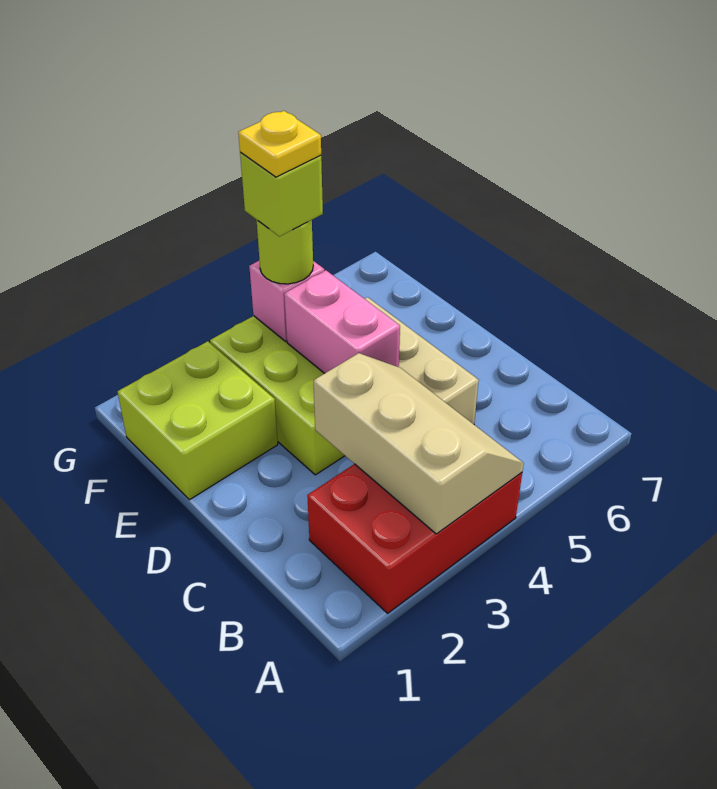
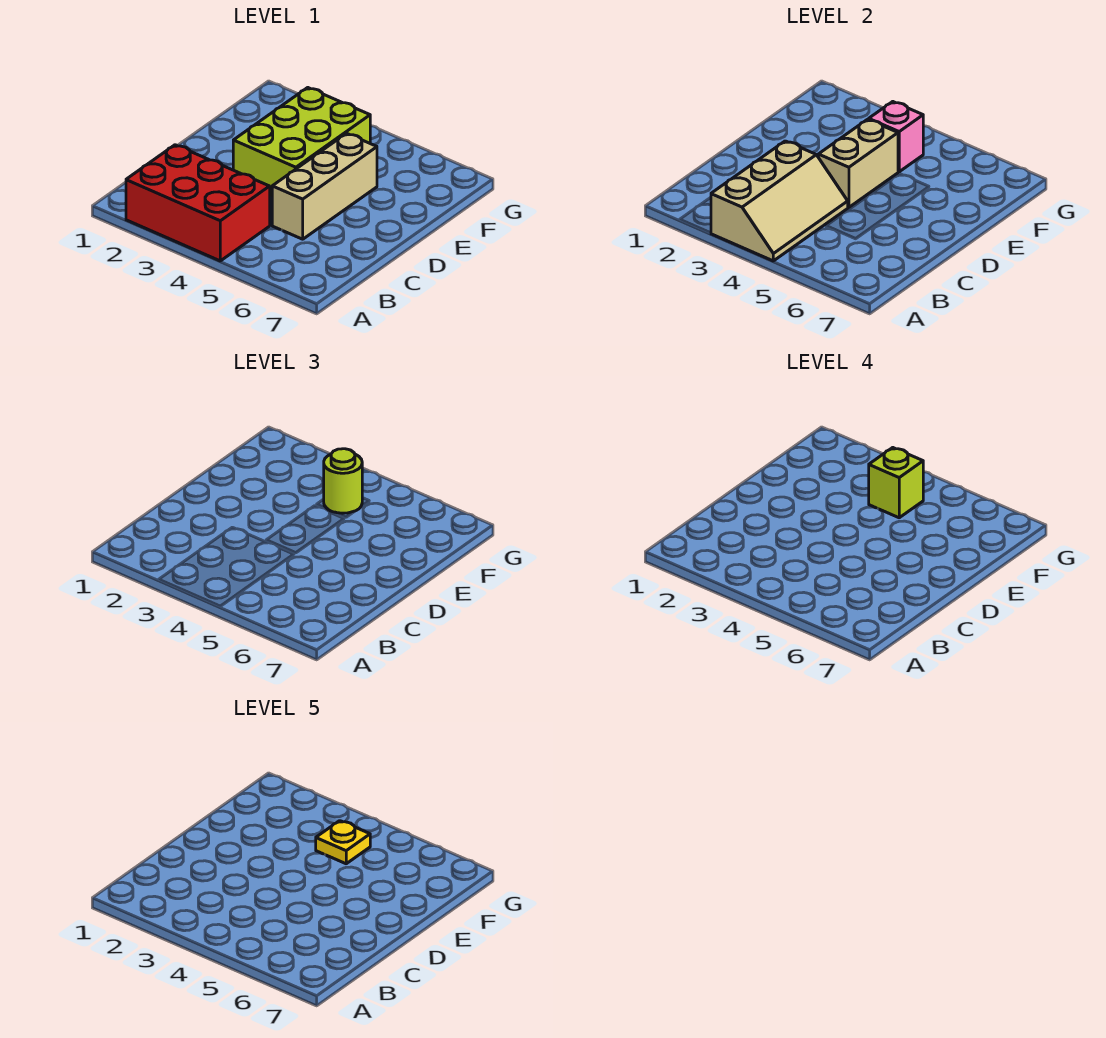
pink brick D4:E4 level 2 -> tan brick D4:E4 level 2
lime brick E1:F2 level 1 -> none

